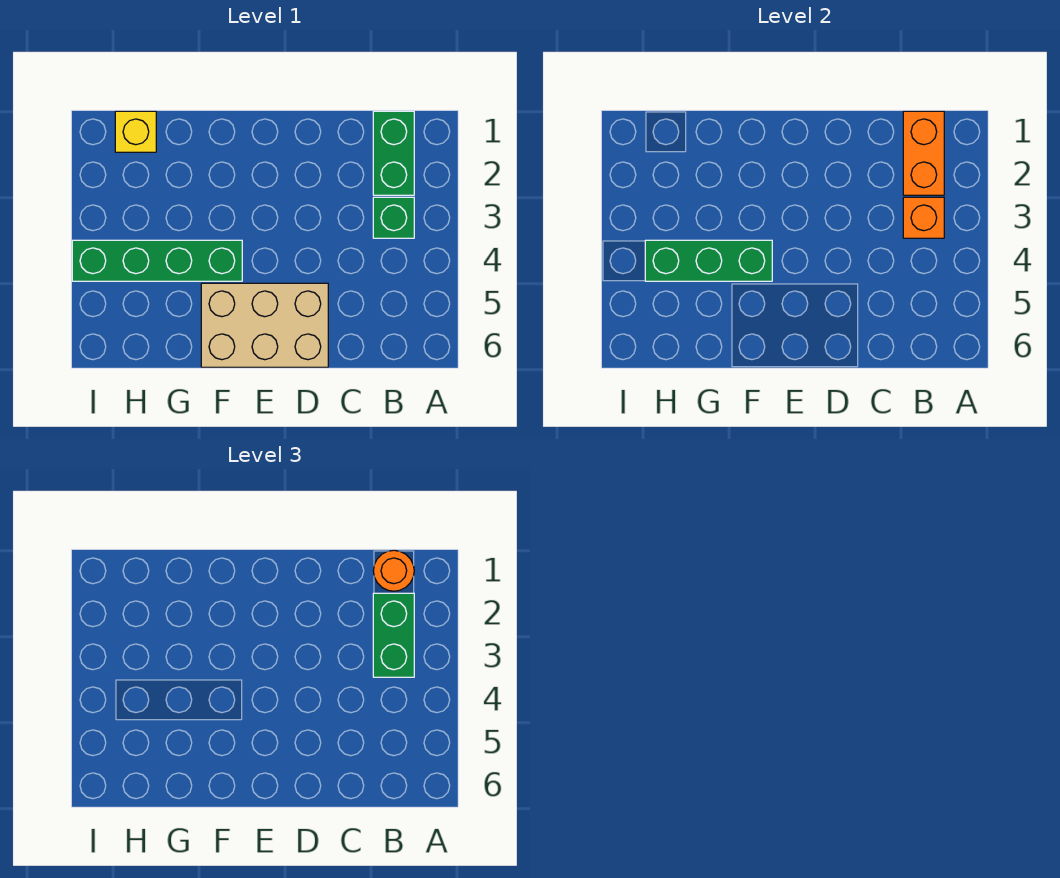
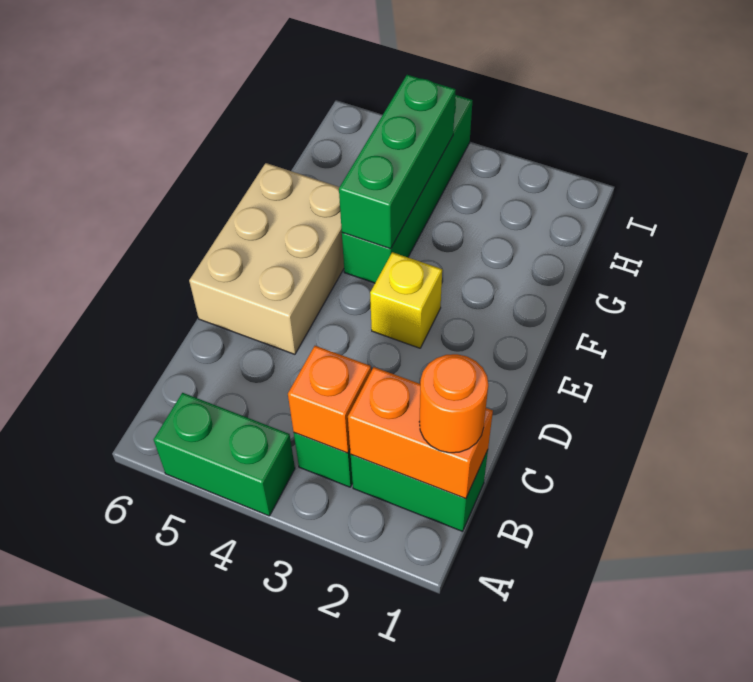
green brick B2:B3 level 3 -> green brick A4:A5 level 1
yellow brick H1 level 1 -> yellow brick E3 level 1

